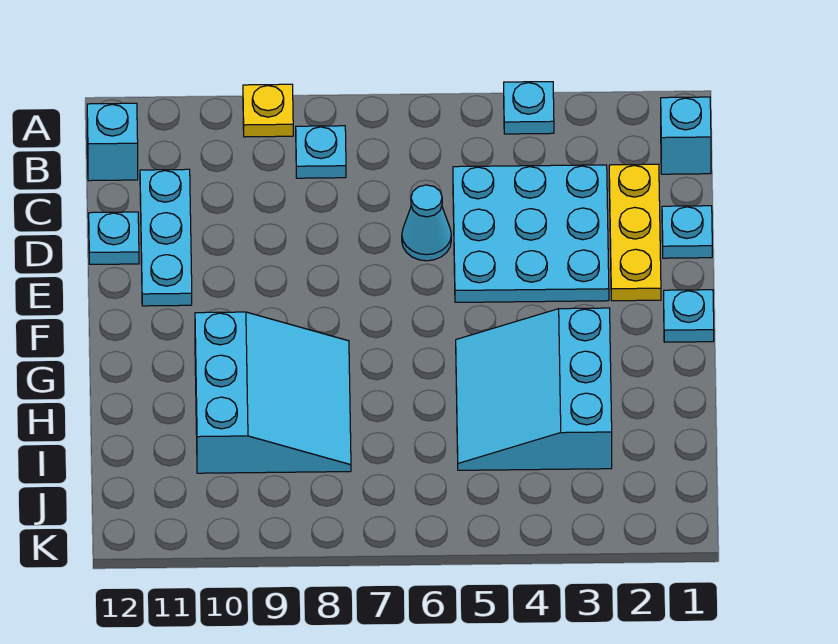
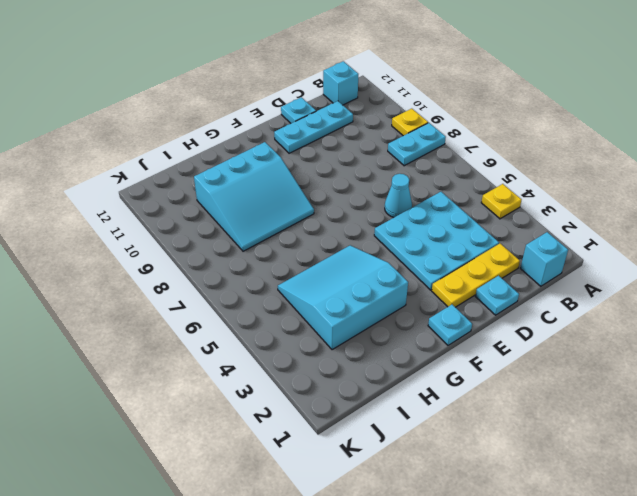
cyan plate A4 level 1 -> yellow plate A4 level 1
cyan plate B8 level 1 -> cyan plate A8:B8 level 1

